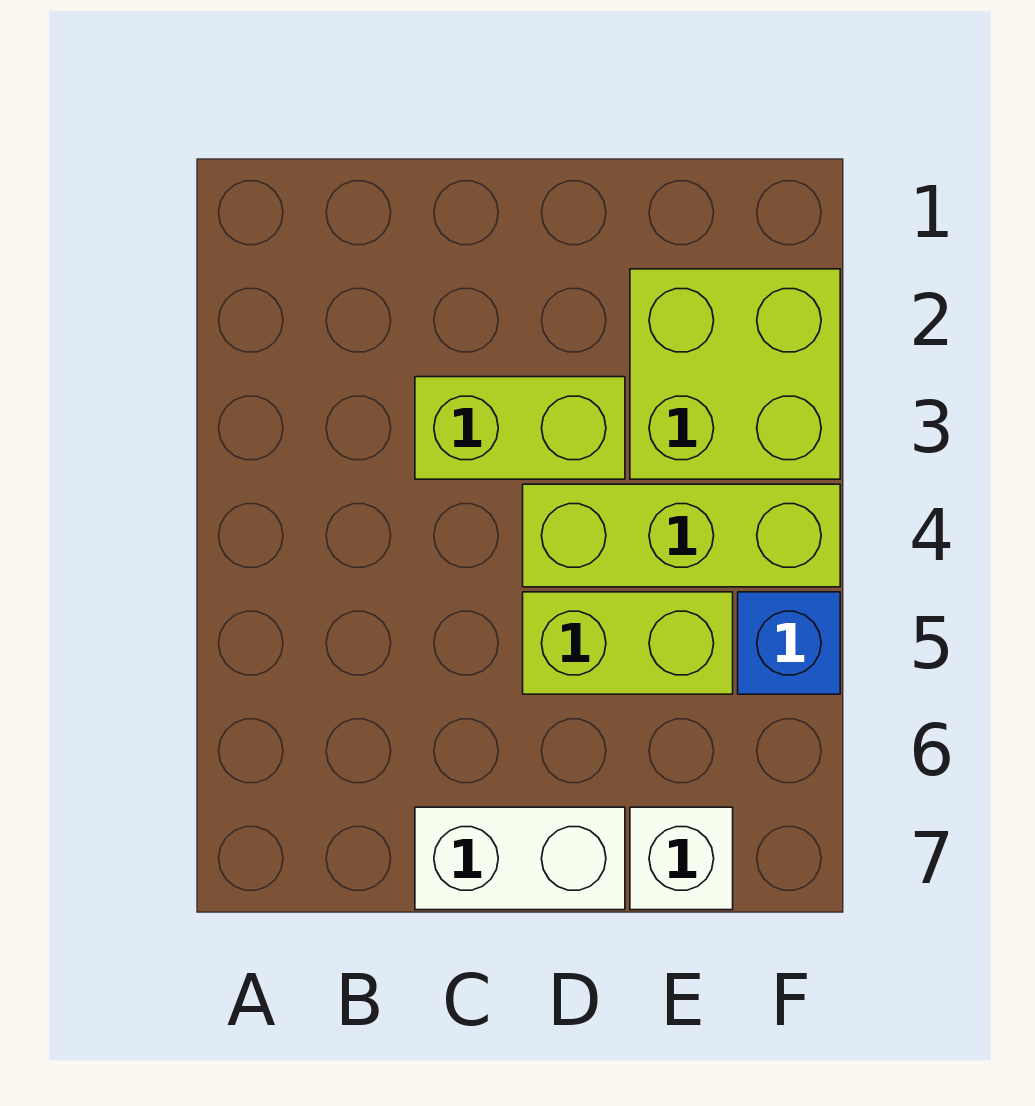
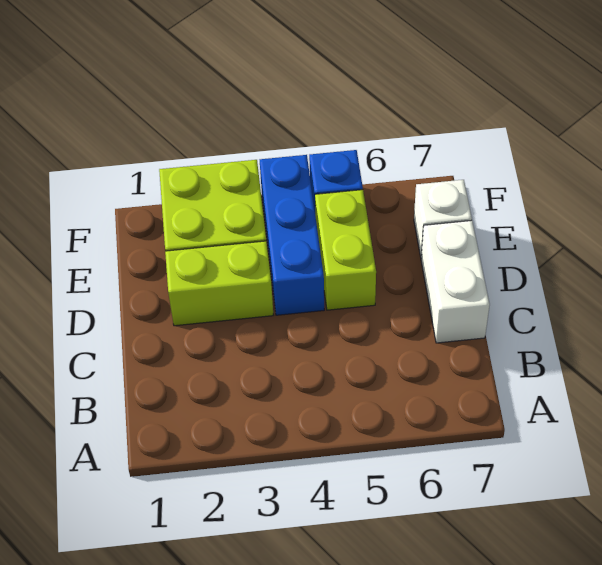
lime brick C3:D3 level 1 -> lime brick D2:D3 level 1
lime brick D4:F4 level 1 -> blue brick D4:F4 level 1

